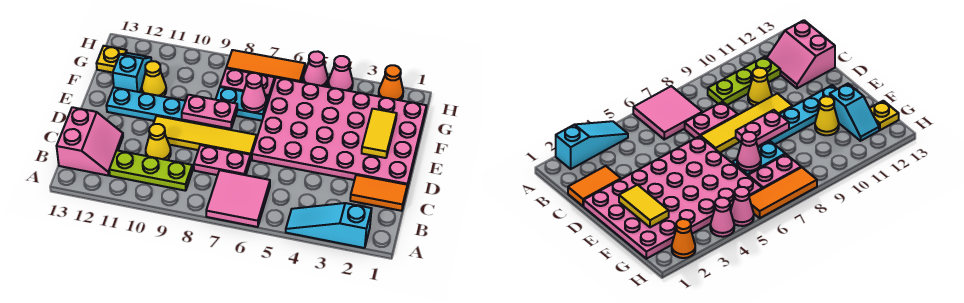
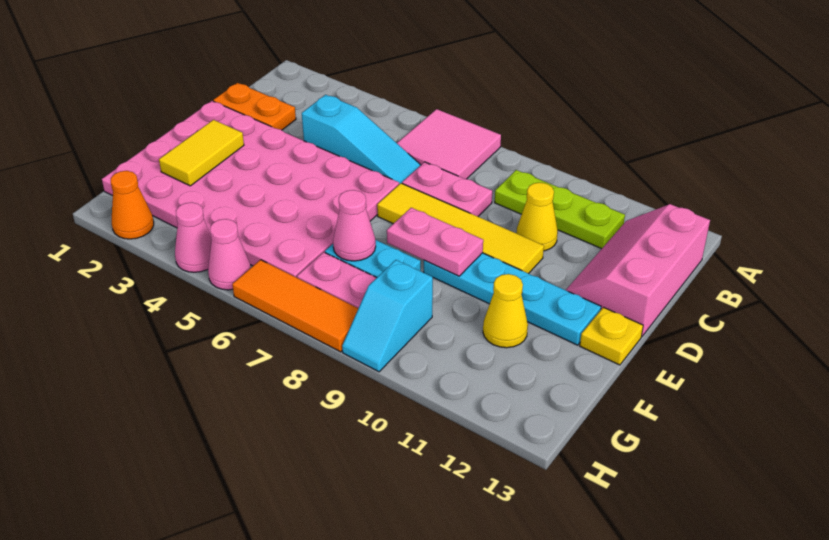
cyan slope A2:A4 level 1 top 2 -> cyan slope C4:C6 level 1 top 4
pink slope B12:C13 level 1 top 13 -> pink slope B12:D13 level 1 top 13
orange tile C1:C2 level 1 -> orange plate C1:C2 level 1
cyan slope F12:G12 level 1 top F -> cyan slope G9:H9 level 1 top G
yellow plate G13 level 1 -> yellow plate E13 level 1

